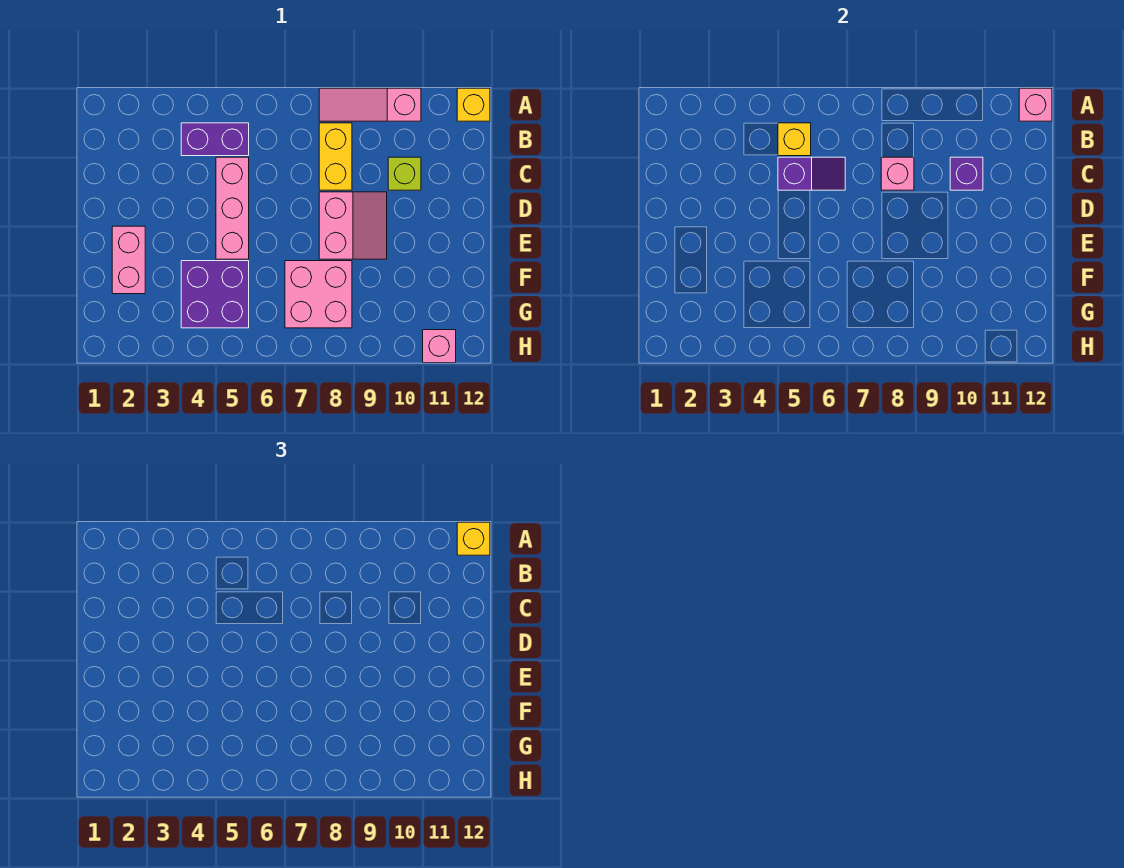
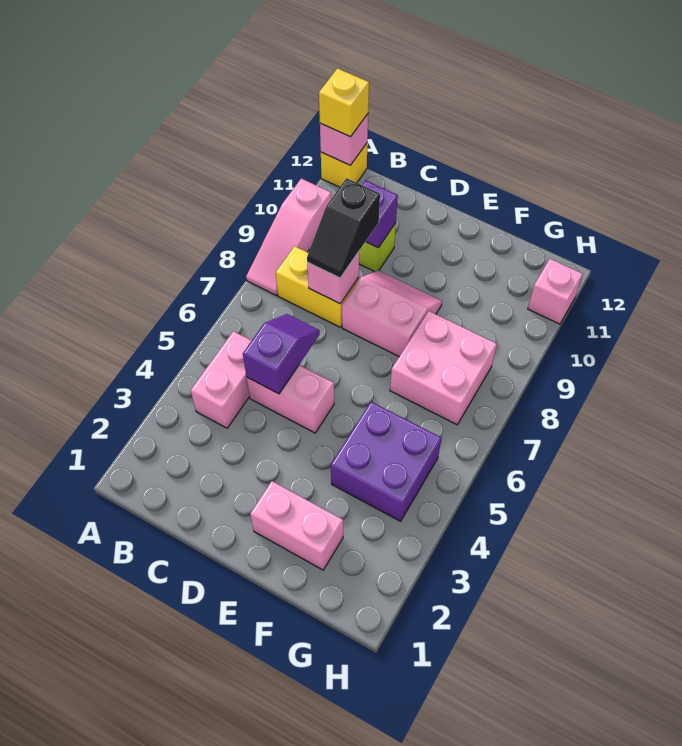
purple brick B4:B5 level 1 -> pink brick B4:B5 level 1
yellow brick B5 level 2 -> none
pink brick C5:E5 level 1 -> pink brick C5:D5 level 1
none -> black slope C8:C9 level 3 top 9

